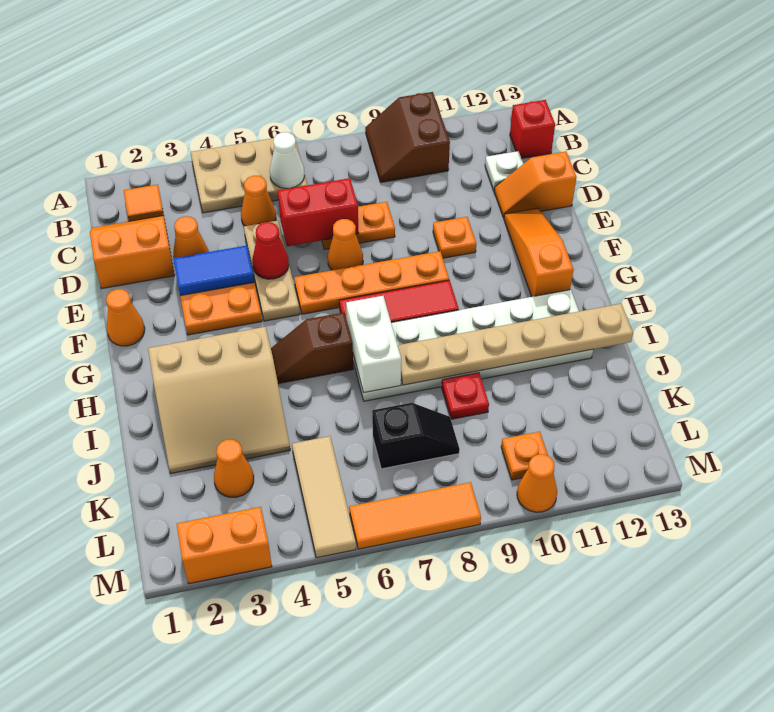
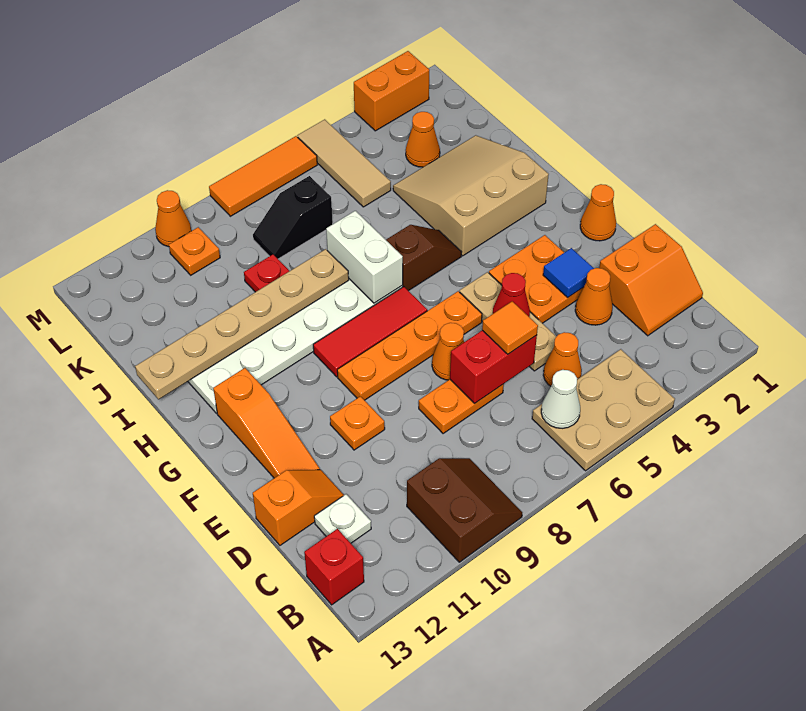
orange tile B2 level 1 -> orange tile D6 level 3
blue tile E3:E4 level 2 -> blue tile E3 level 2

